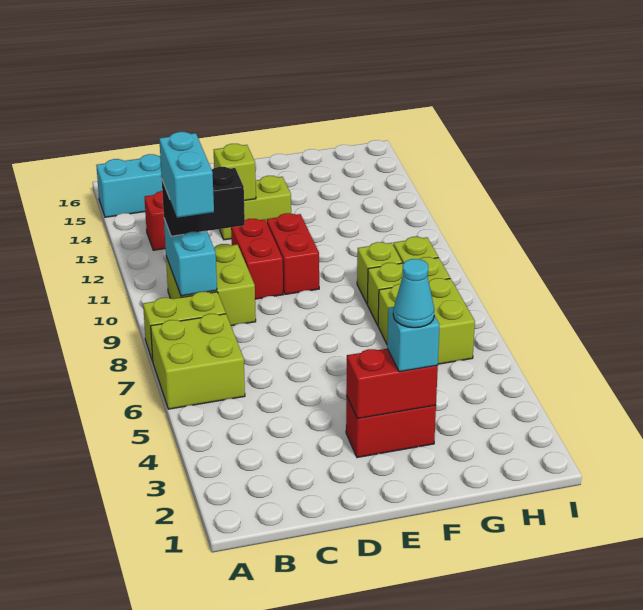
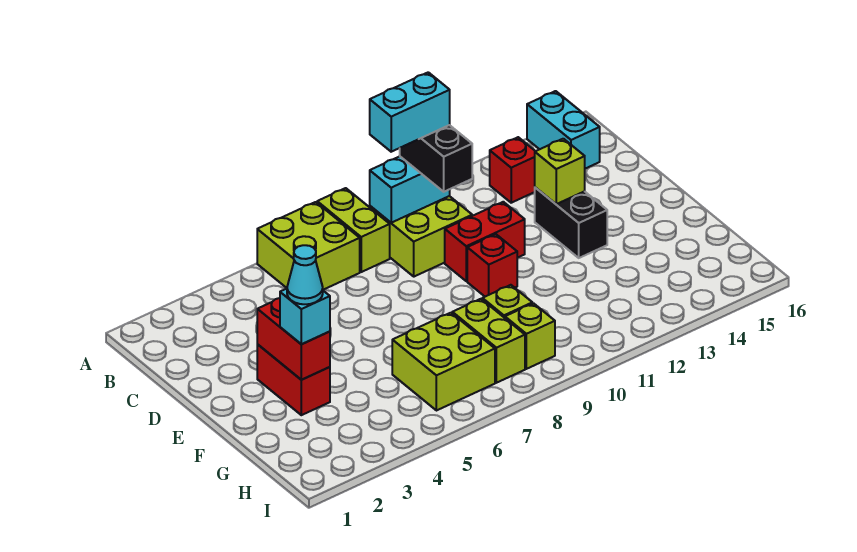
lime brick D13:E13 level 1 -> black brick D13:E13 level 1
red brick E10:E11 level 1 -> red brick E10 level 1

